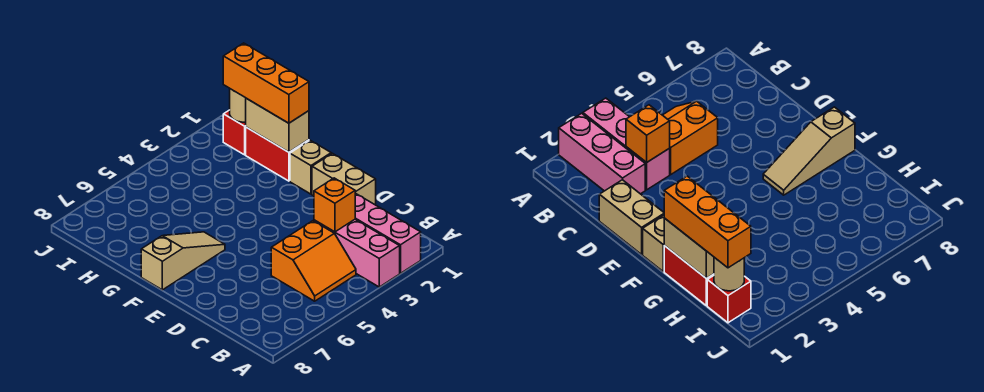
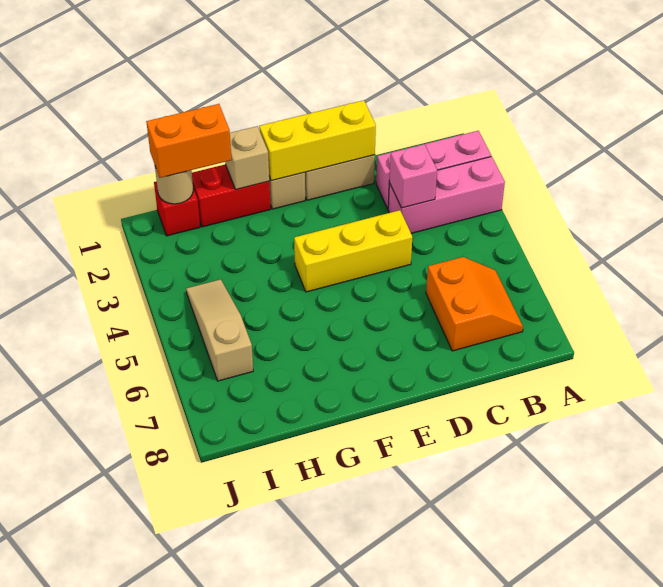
orange slope B4:C5 level 1 top C -> orange slope B6:C7 level 1 top C
orange brick C3 level 2 -> pink brick C3 level 2
none -> yellow brick D1:F1 level 2
none -> yellow brick D4:F4 level 1
tan slope F6:F8 level 1 top 8 -> tan slope I4:I6 level 1 top 6
tan brick G1:H1 level 2 -> tan brick G1 level 2
orange brick G1:I1 level 3 -> orange brick H1:I1 level 3

